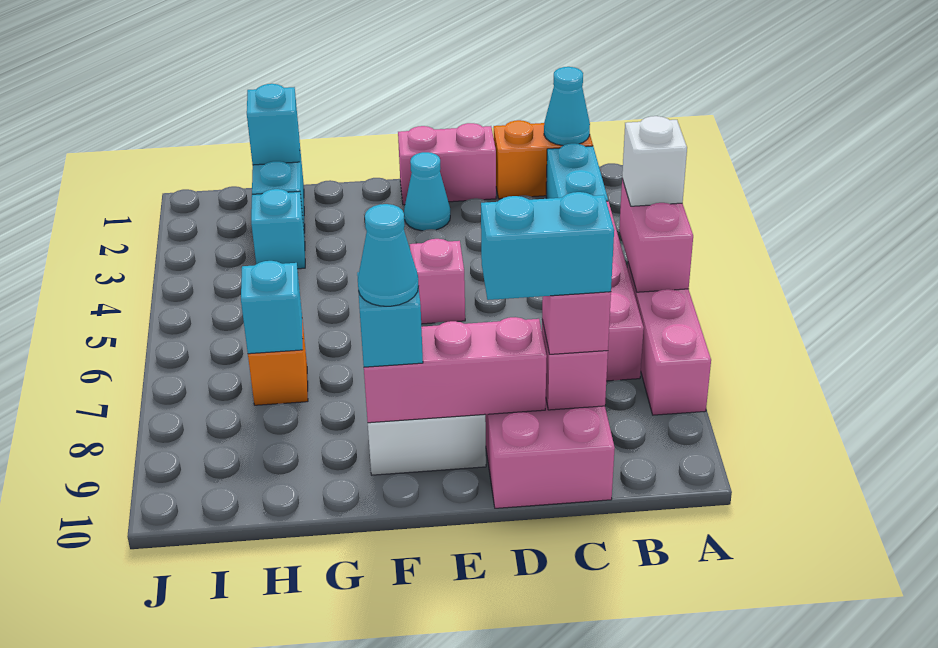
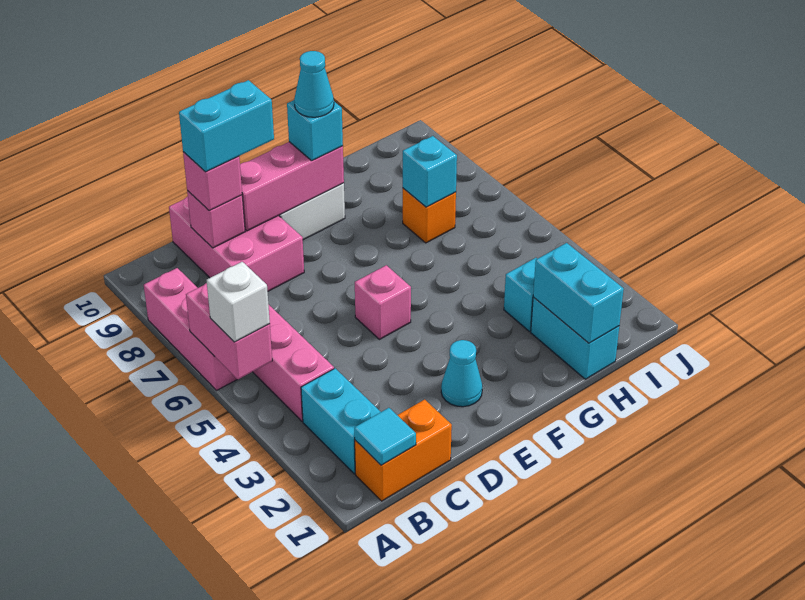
cyan cone B1 level 2 -> cyan tile B1 level 2
pink brick D1:E1 level 1 -> none
cyan brick H1 level 2 -> cyan brick H1:H2 level 2

